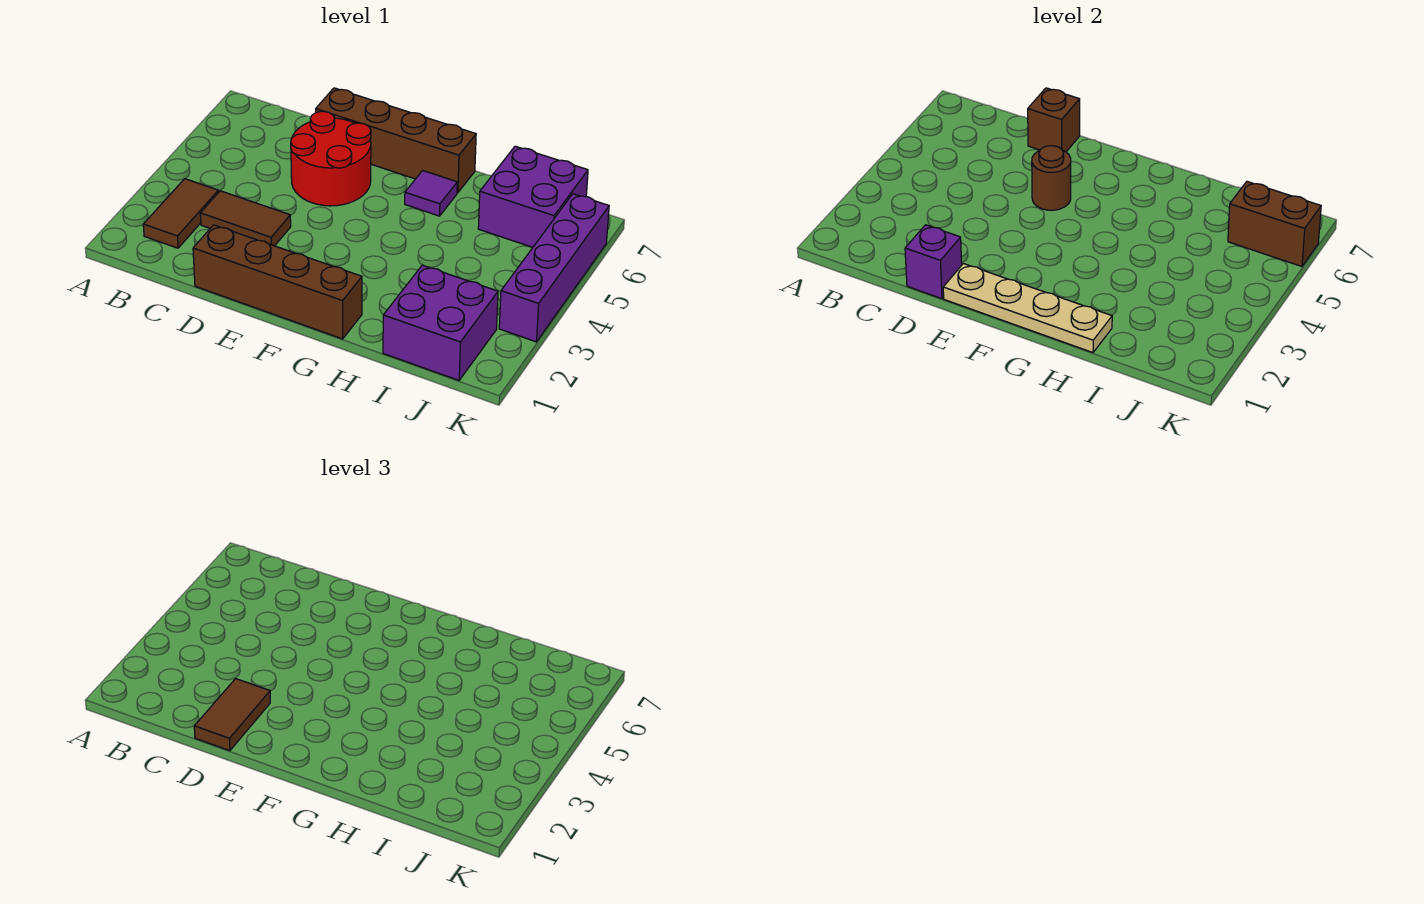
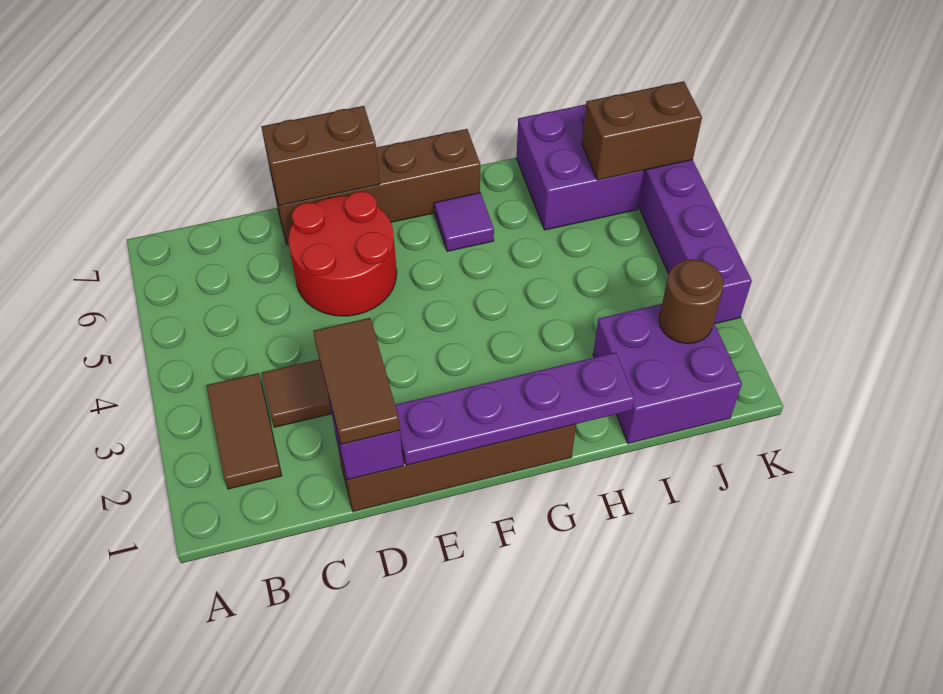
brown brick D7 level 2 -> brown brick D7:E7 level 2
tan plate E1:H1 level 2 -> purple plate E1:H1 level 2
brown round brick E5 level 2 -> brown round brick J2 level 2

